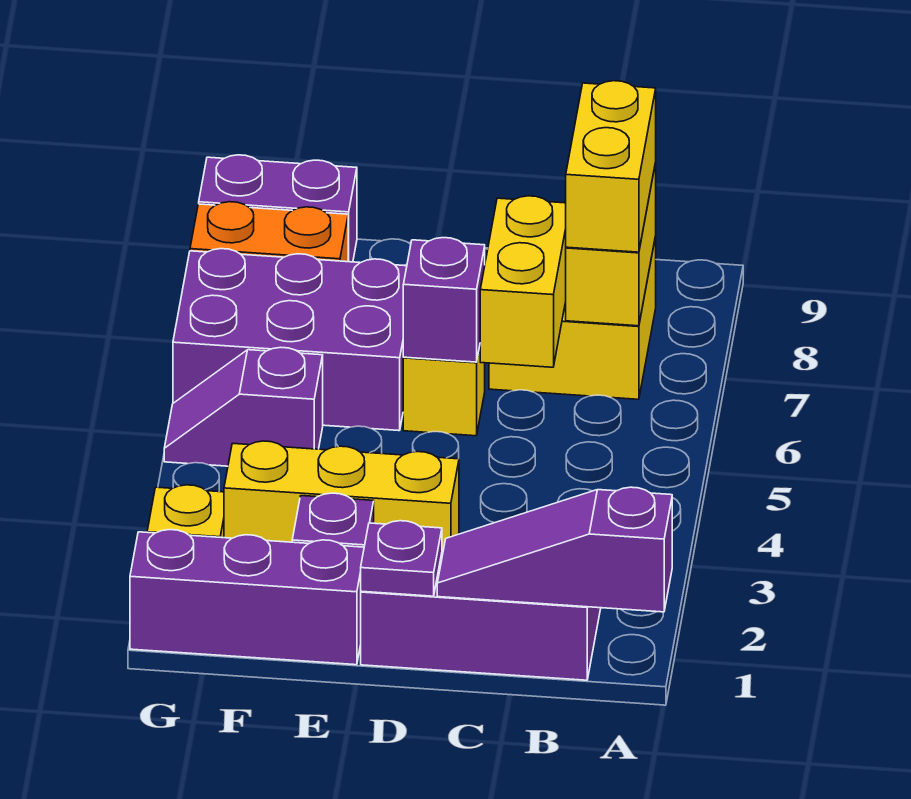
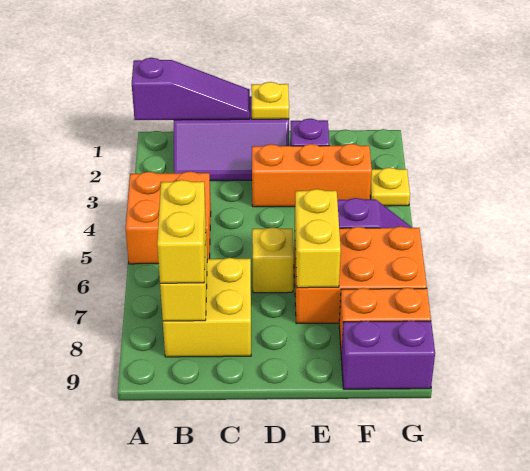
none -> orange brick A4:B5 level 1
yellow brick C6:C7 level 2 -> yellow brick E6:E7 level 2
purple plate D1 level 2 -> yellow plate D1 level 2
yellow brick D3:F3 level 1 -> orange brick D3:F3 level 1
purple brick D6 level 2 -> none
purple brick E1:G1 level 1 -> none
purple brick E6:G7 level 1 -> orange brick E6:G7 level 1

